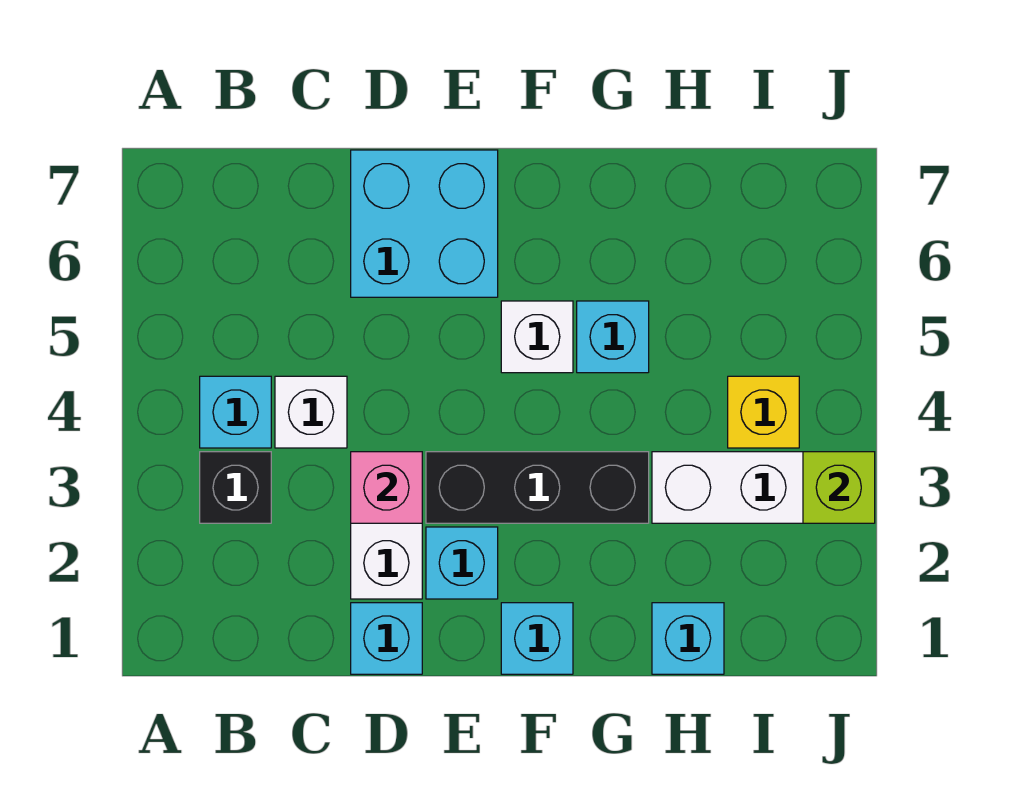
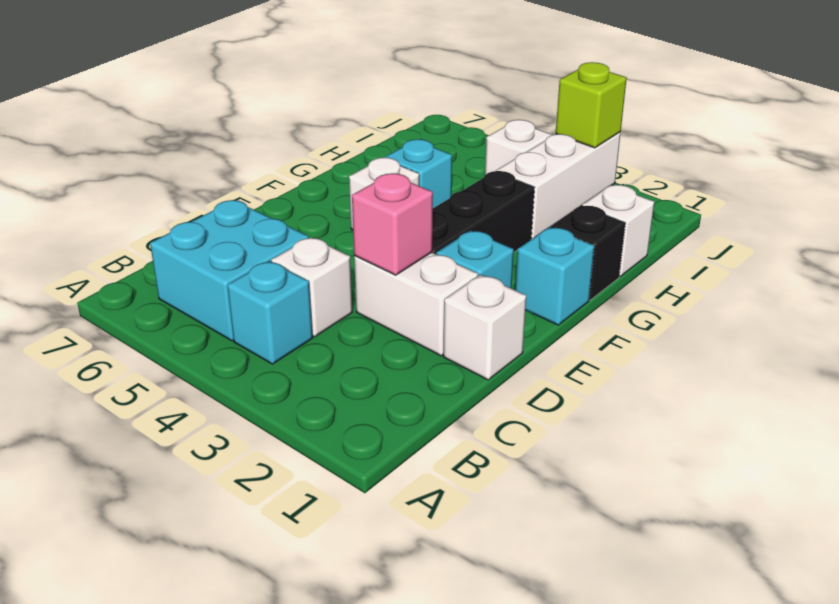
black brick B3 level 1 -> black brick G1 level 1
cyan brick D1 level 1 -> white brick D1 level 1
cyan brick D6:E7 level 1 -> cyan brick B5:C6 level 1
cyan brick H1 level 1 -> white brick H1 level 1
yellow brick I4 level 1 -> white brick I4 level 1

